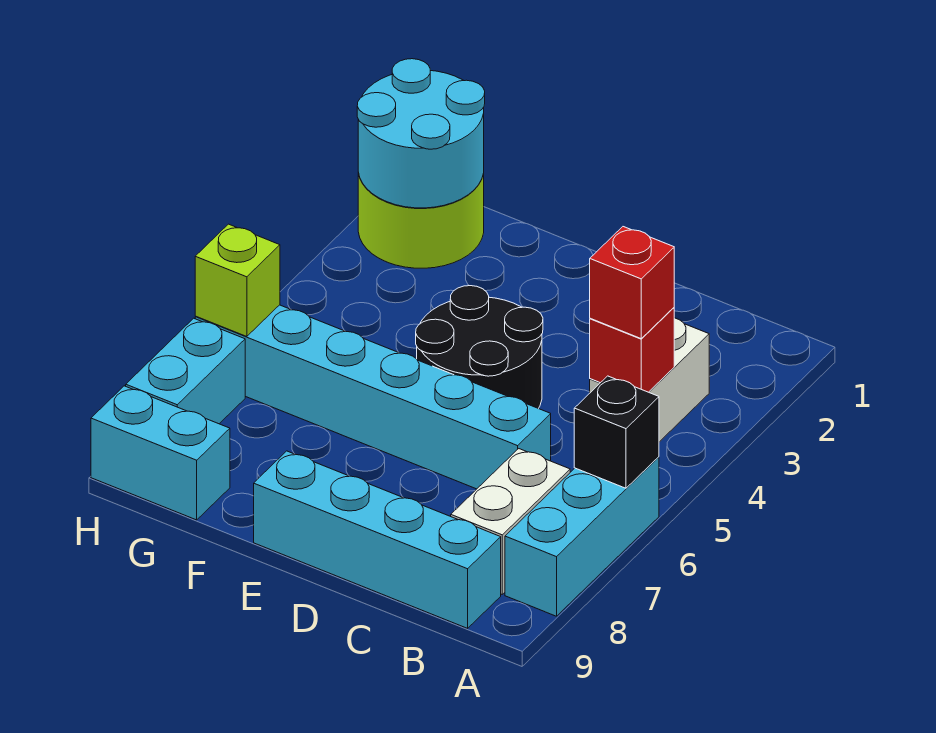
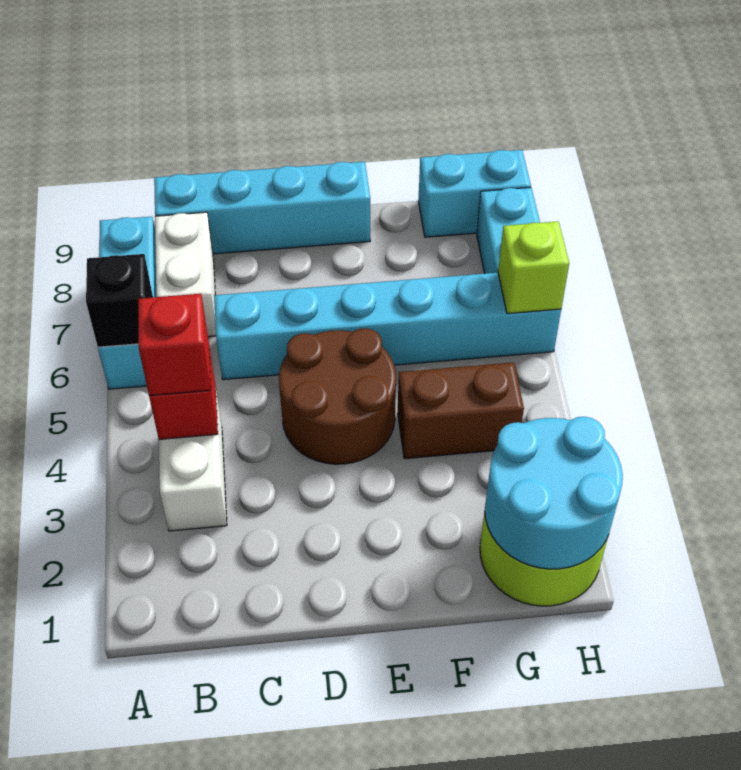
black round brick D4:E5 level 1 -> brown round brick D4:E5 level 1
none -> brown brick F4:G4 level 1

